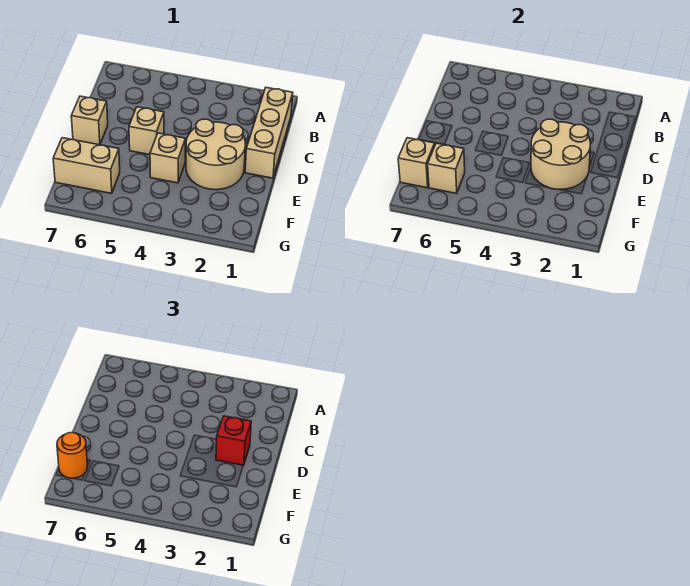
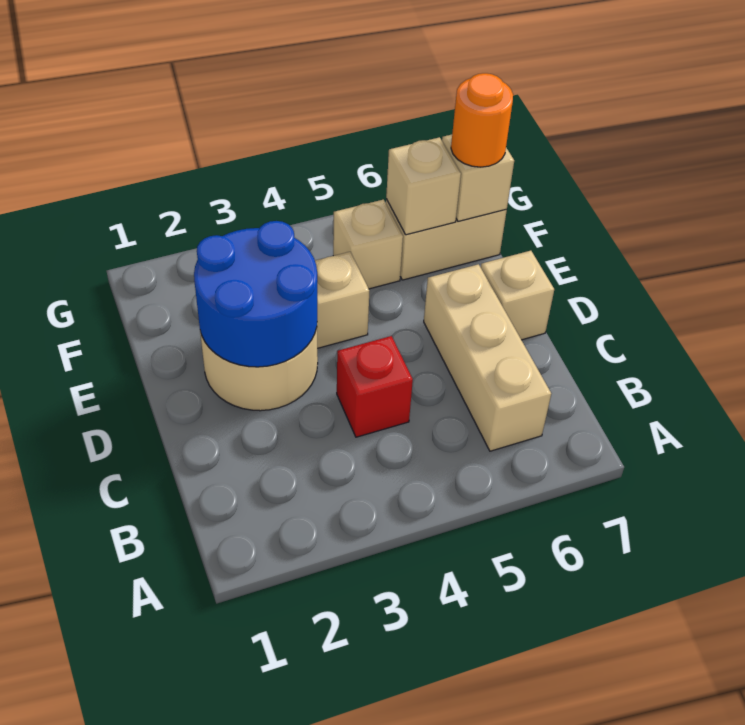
tan brick B1:D1 level 1 -> tan brick B6:D6 level 1
tan round brick D2:E3 level 2 -> blue round brick D2:E3 level 2
red brick D2 level 3 -> red brick C4 level 1
tan brick D5 level 1 -> tan brick F5 level 1

